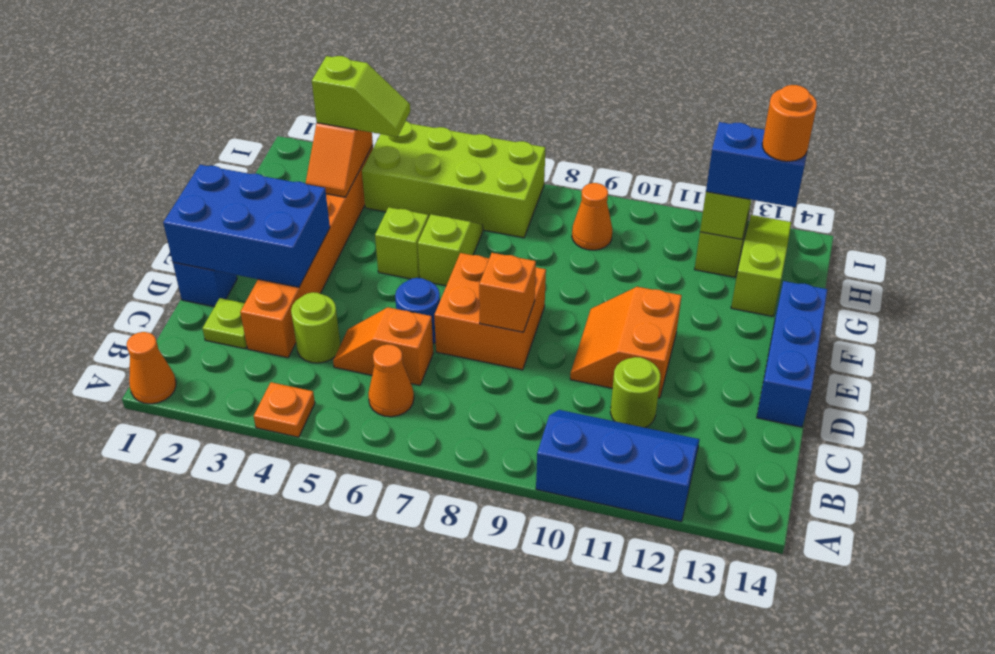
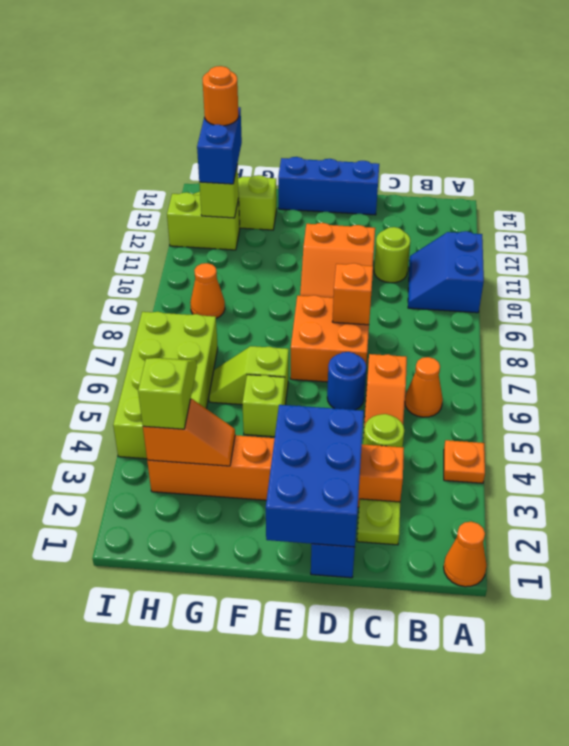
blue slope A10:B12 level 1 top A -> blue slope A10:B11 level 1 top A

